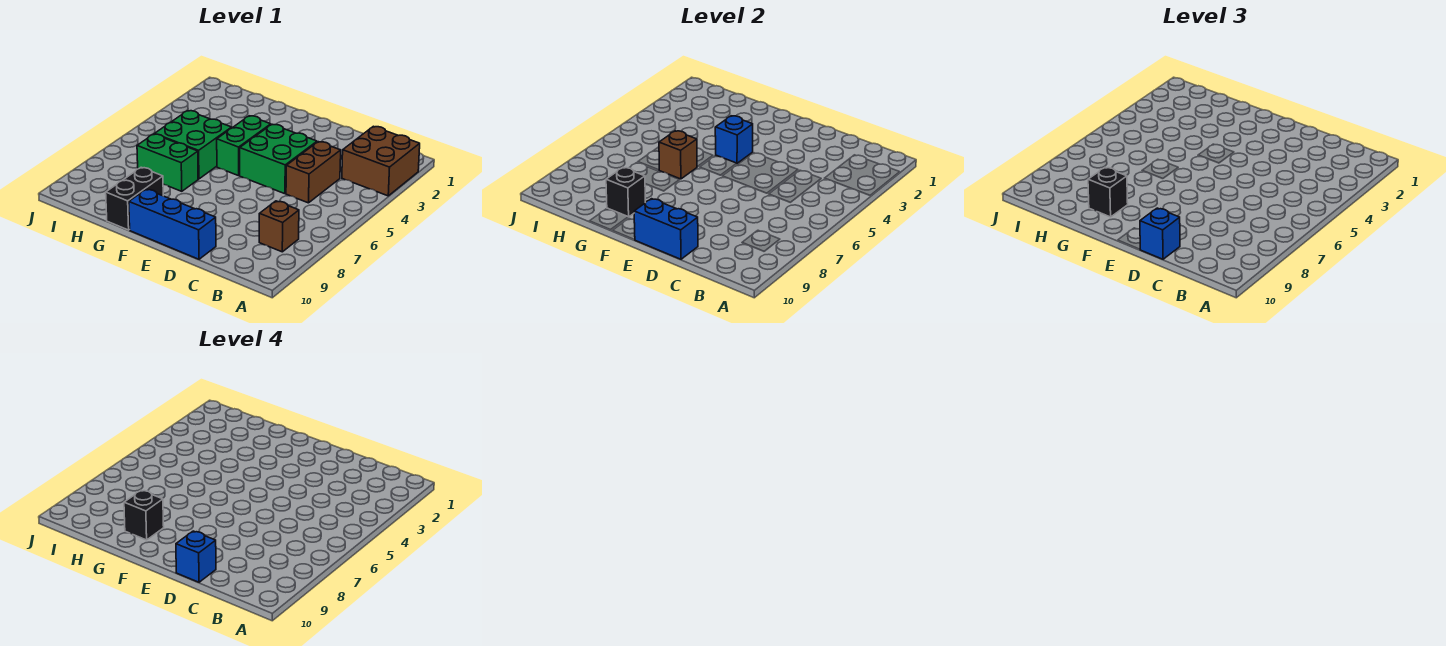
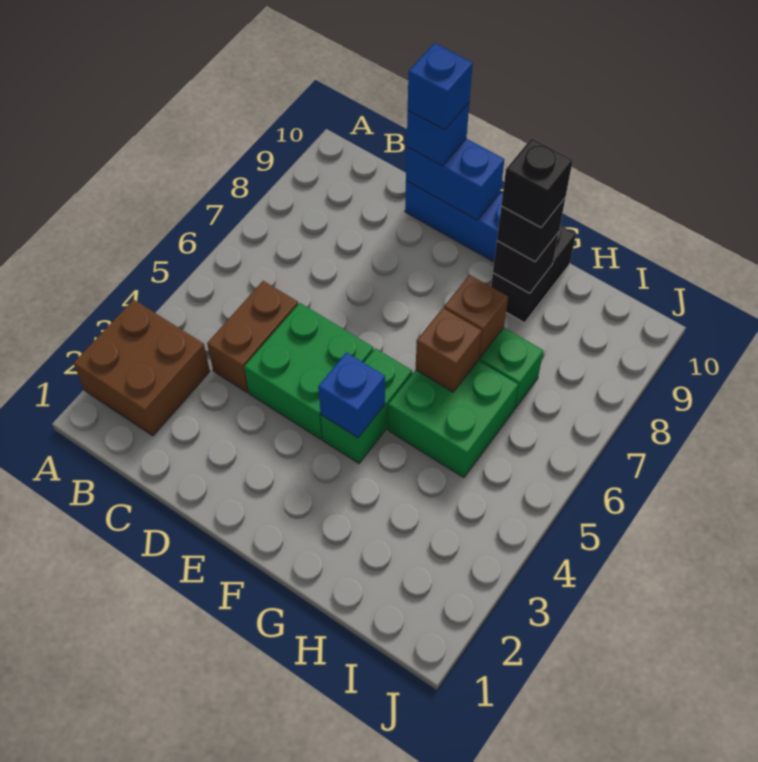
brown brick B8 level 1 -> brown brick G7 level 2

